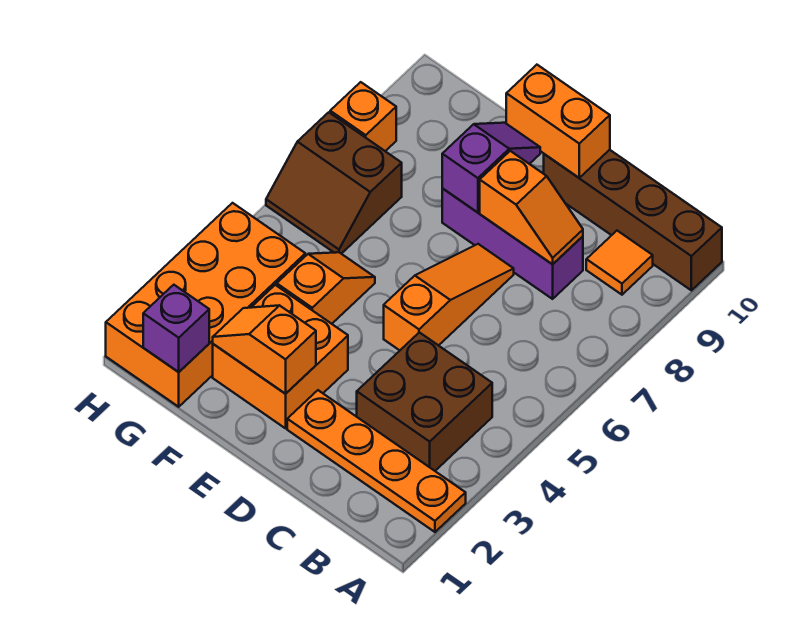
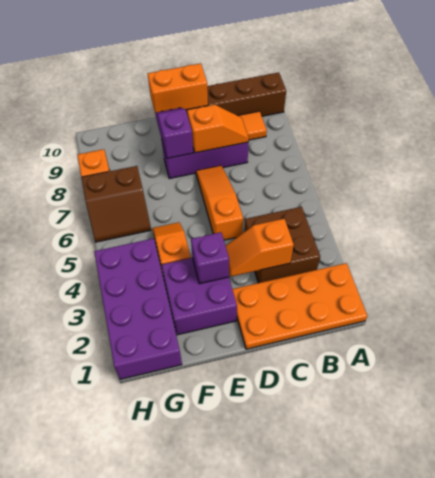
orange plate A2:D2 level 1 -> orange plate A1:D2 level 1
orange brick E2:F3 level 1 -> purple brick E2:F3 level 1
orange slope E2:F2 level 2 top E -> orange slope C3:D3 level 2 top C
orange brick G1:H4 level 1 -> purple brick G1:H4 level 1
purple brick G1 level 2 -> purple brick E3 level 2

